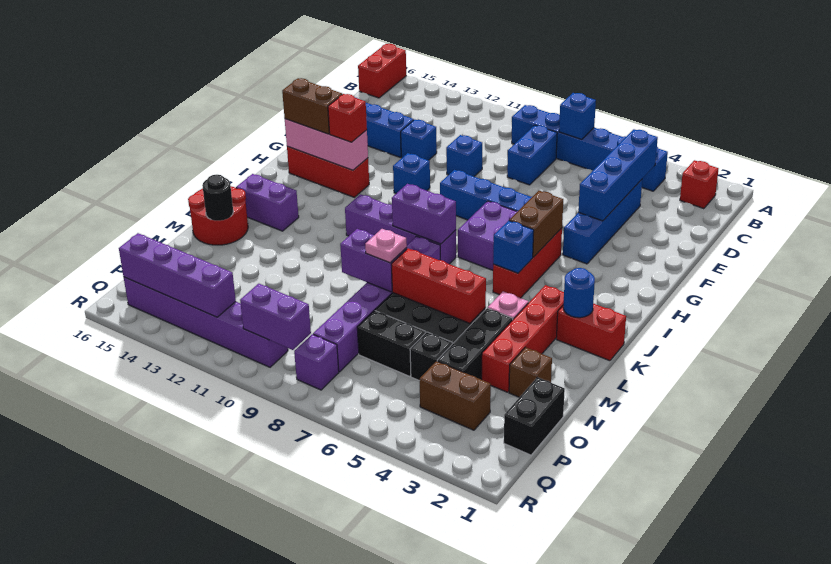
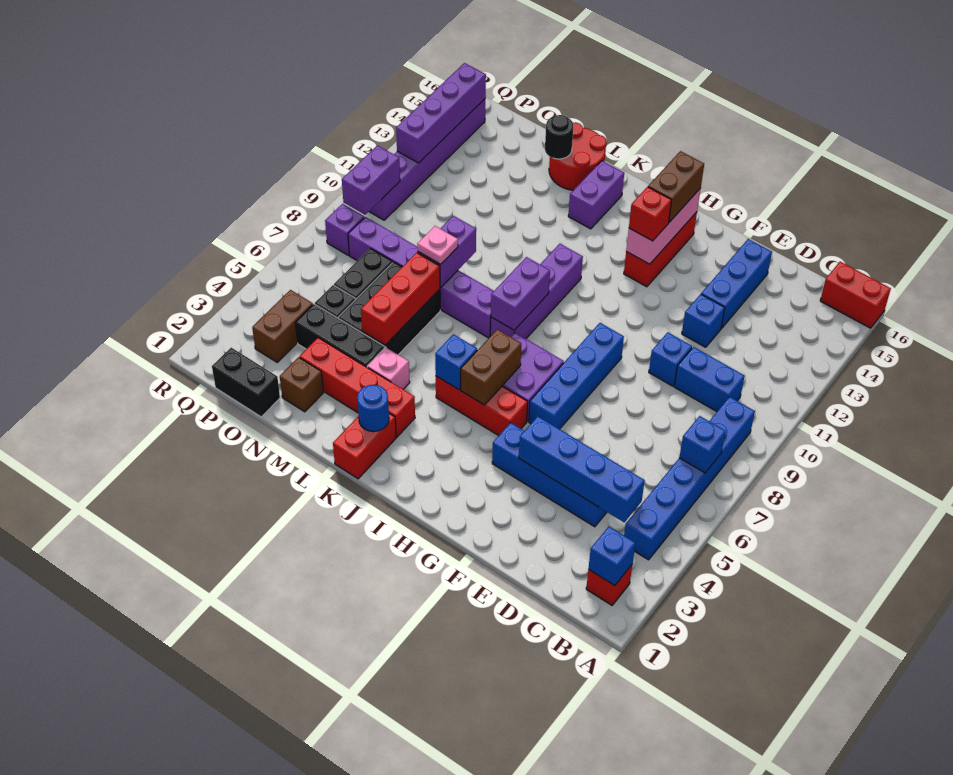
blue brick C8:D8 level 1 -> blue brick C10:D10 level 1
blue brick G11 level 1 -> blue brick B2 level 2
brown brick H5:I5 level 2 -> brown brick I5:I6 level 2

